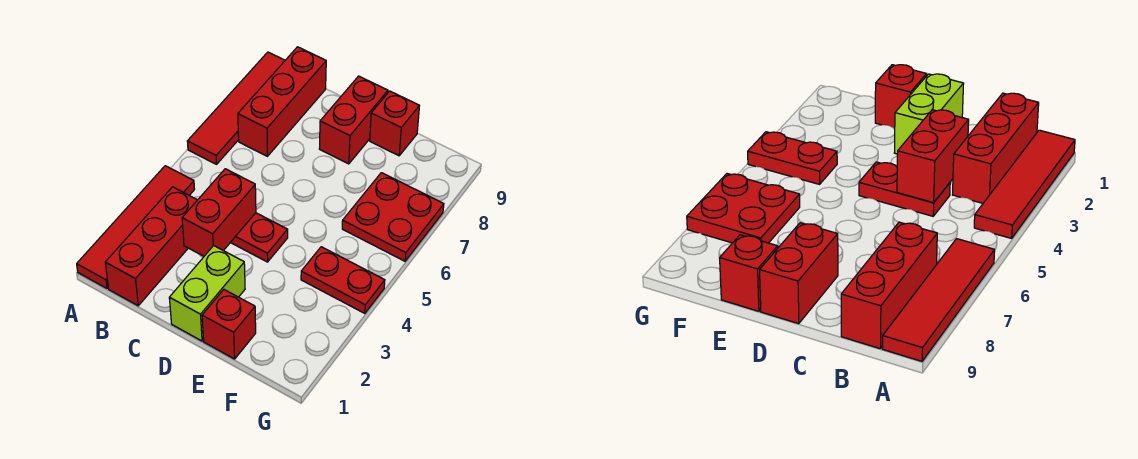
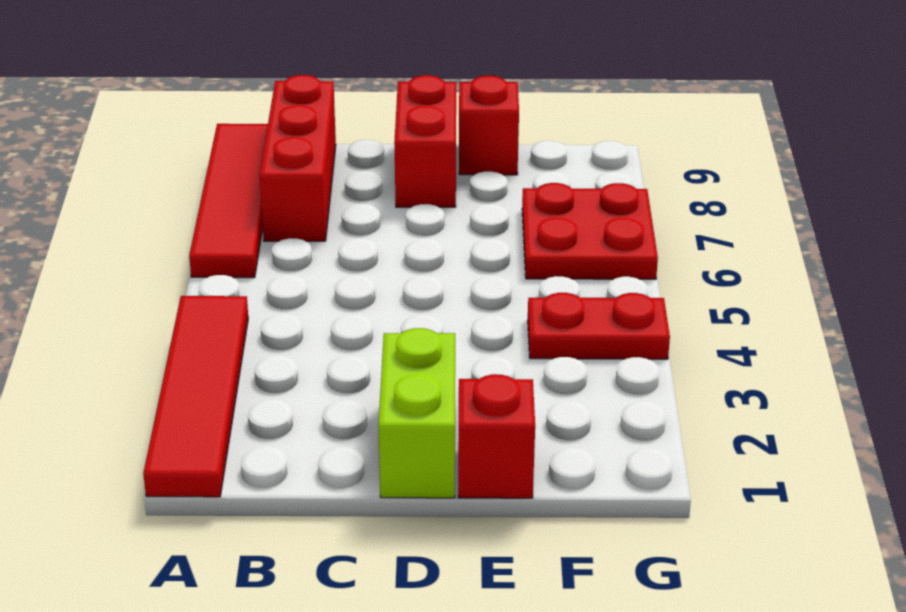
red brick B1:B3 level 1 -> none
red brick C3:C4 level 2 -> none
red plate C4:D4 level 1 -> none

